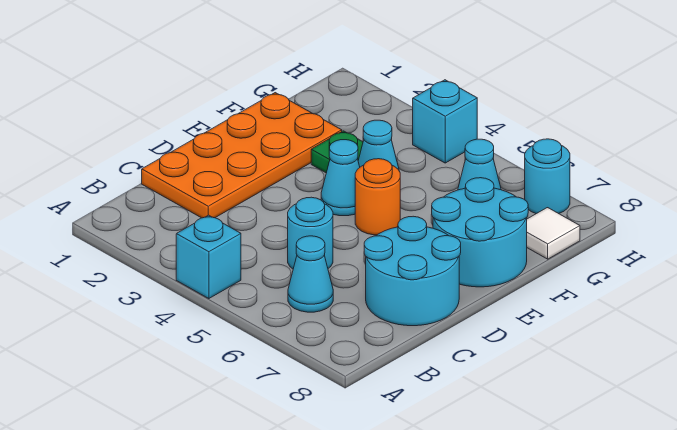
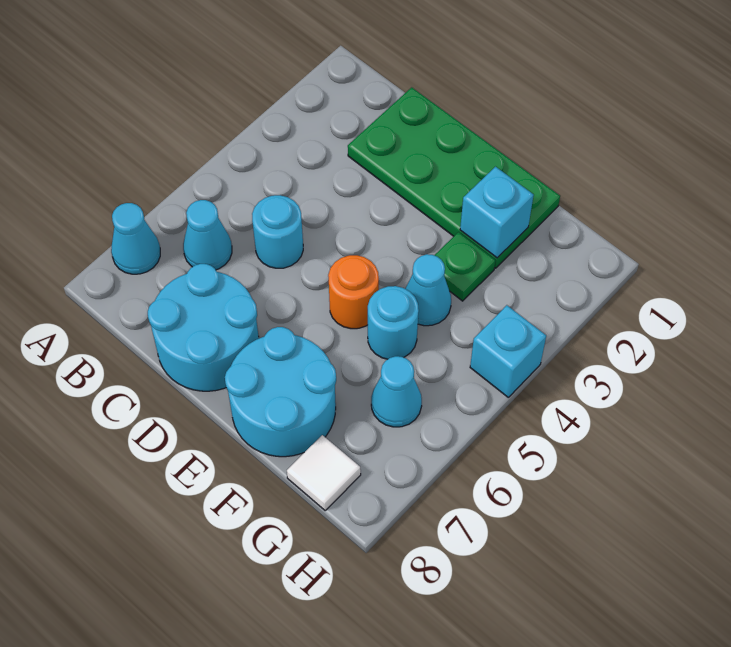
cyan brick A4 level 1 -> cyan brick F2 level 2
orange plate C1:F2 level 1 -> green plate C1:F2 level 1
cyan cone E4 level 1 -> cyan cone A7 level 1
cyan round brick H7 level 1 -> cyan round brick F5 level 1

